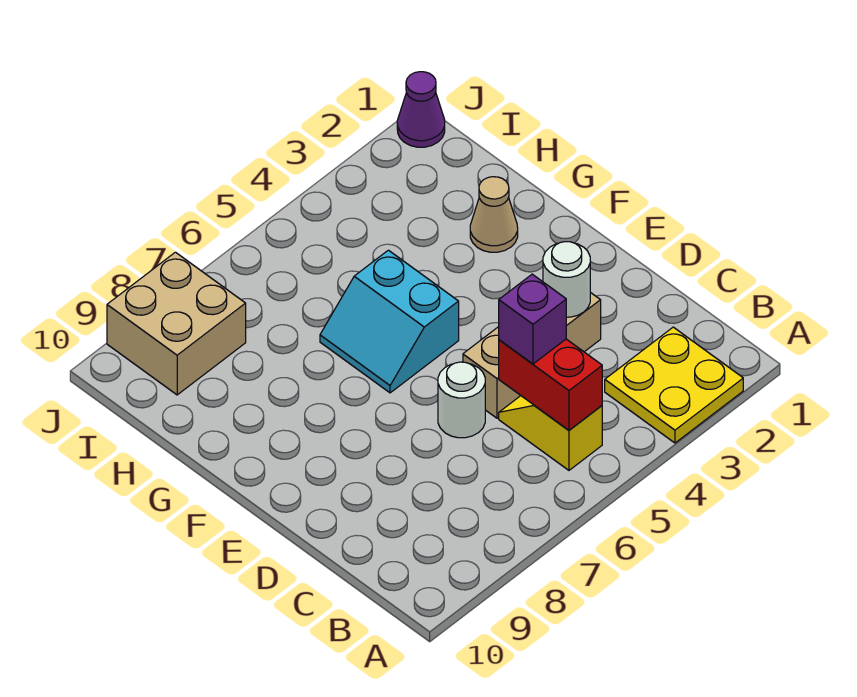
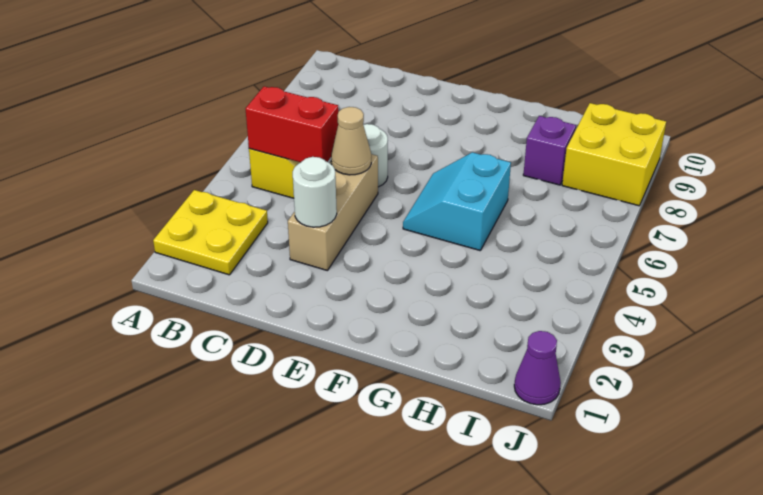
purple brick C5 level 3 -> purple brick H8 level 1
cyan slope F5:G6 level 1 top 5 -> cyan slope F5:G6 level 1 top G
tan cone G2 level 1 -> tan cone D5 level 2
tan brick I8:J9 level 1 -> yellow brick I8:J9 level 1

